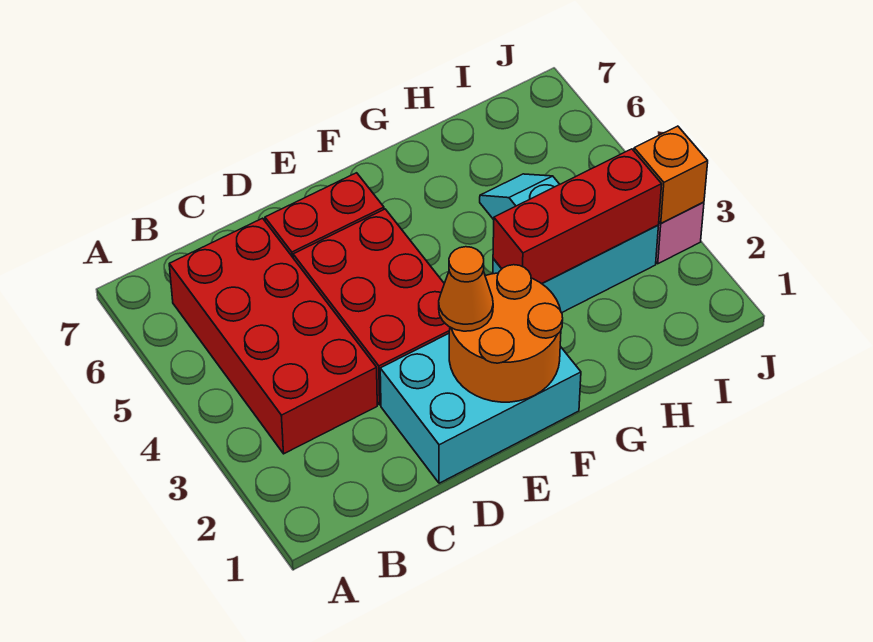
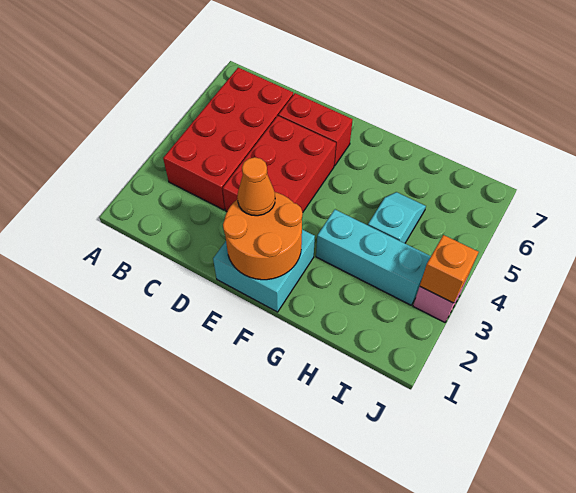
cyan brick D1:F2 level 1 -> cyan brick E1:F2 level 1
red brick G3:I3 level 2 -> none

